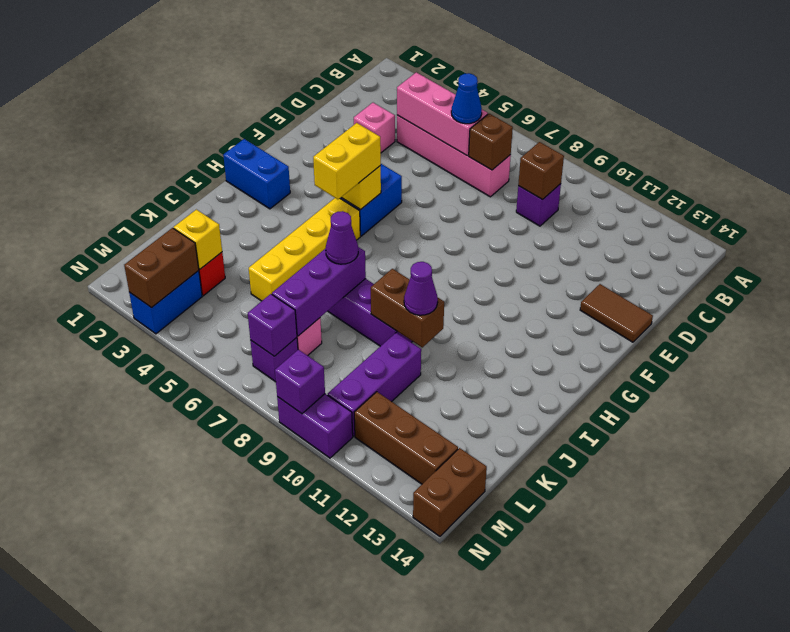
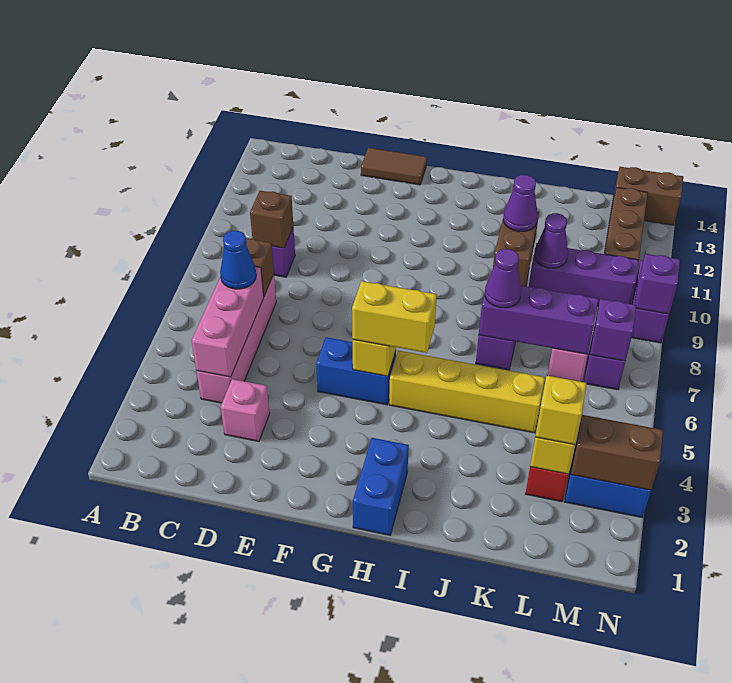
brown tile E13:E14 level 1 -> brown tile E14:F14 level 1
none -> purple cone K10 level 2
none -> yellow brick L3 level 3

